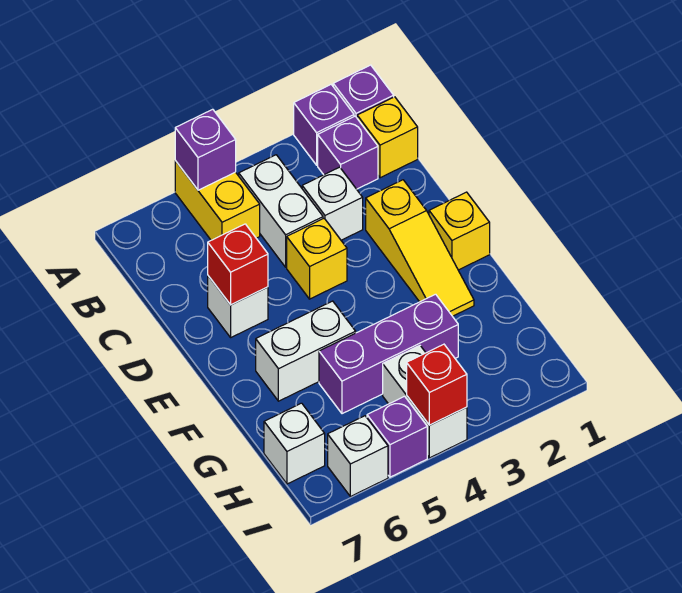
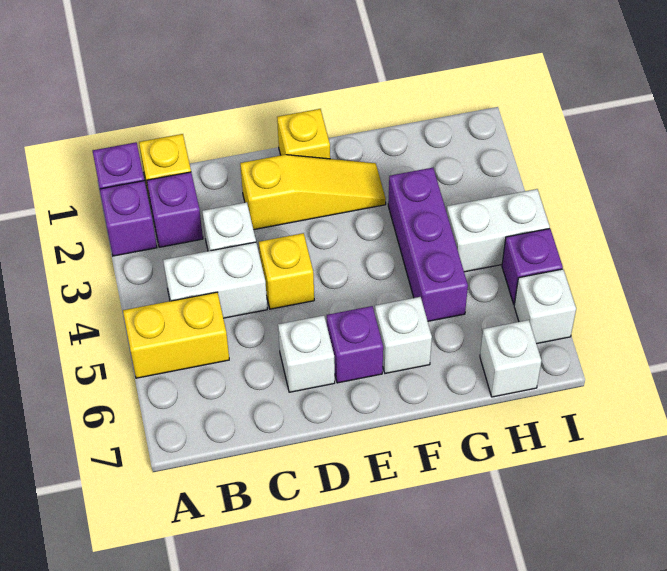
purple brick A5 level 2 -> purple brick E6 level 1
red brick D6 level 2 -> none
white brick F5:F6 level 1 -> white brick F6 level 1
red brick I4 level 2 -> none

